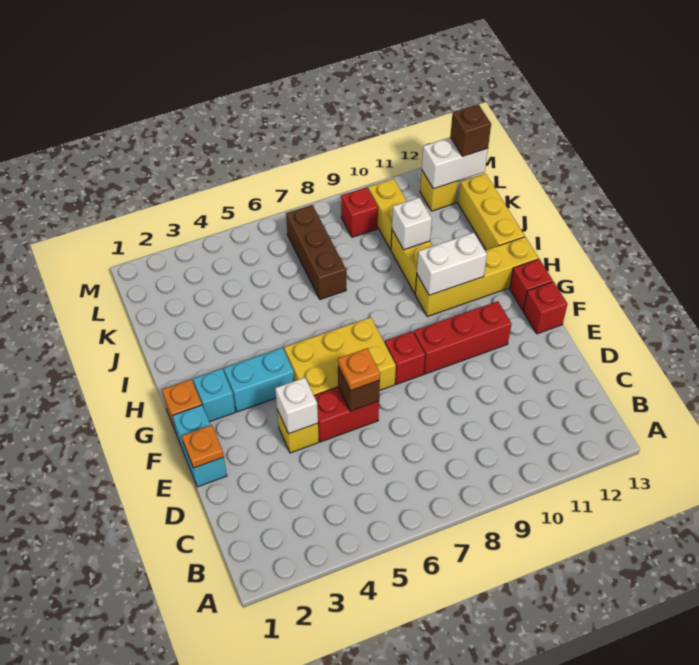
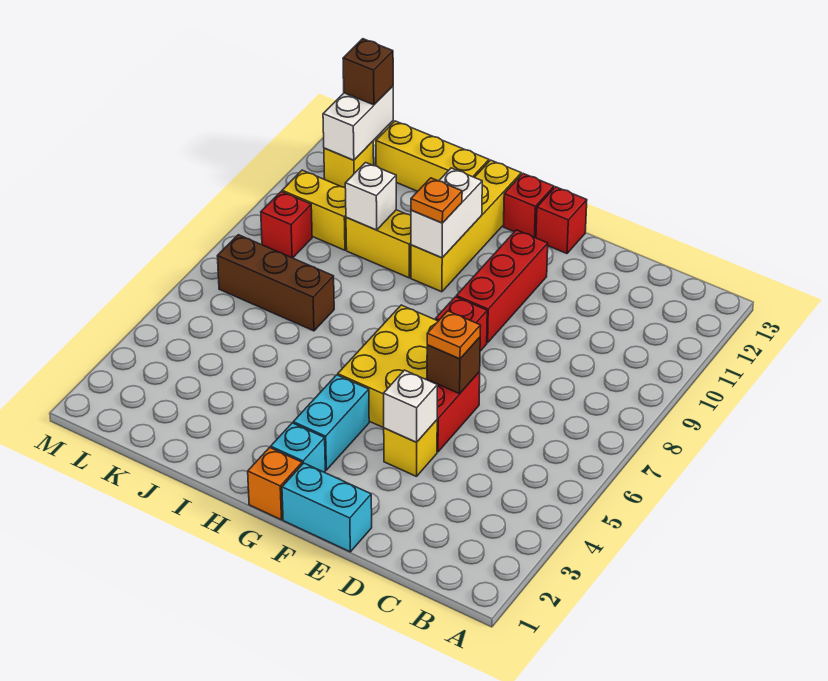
orange plate E1 level 2 -> orange plate H10 level 3

